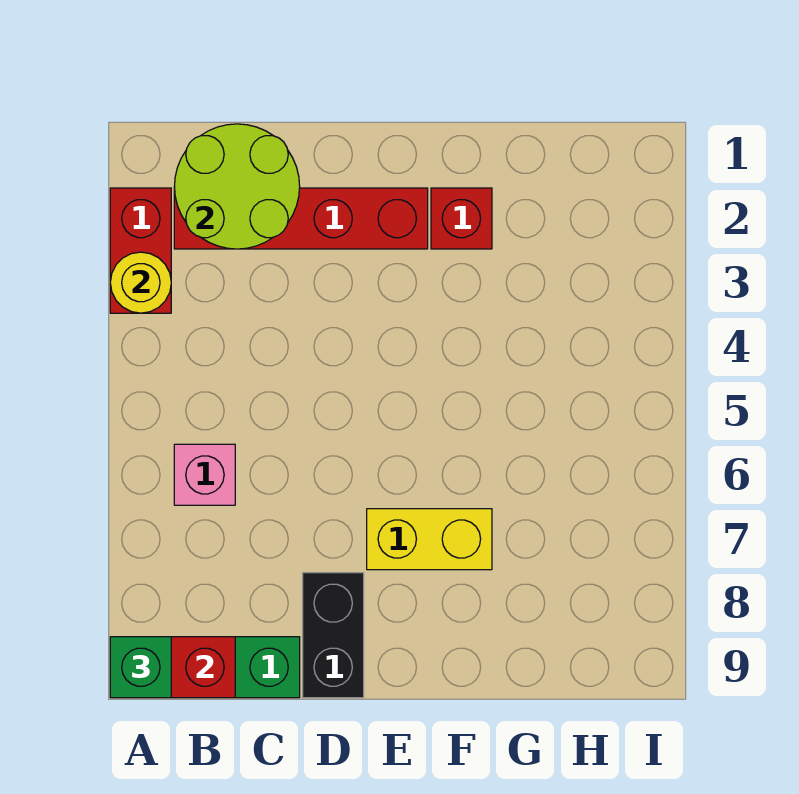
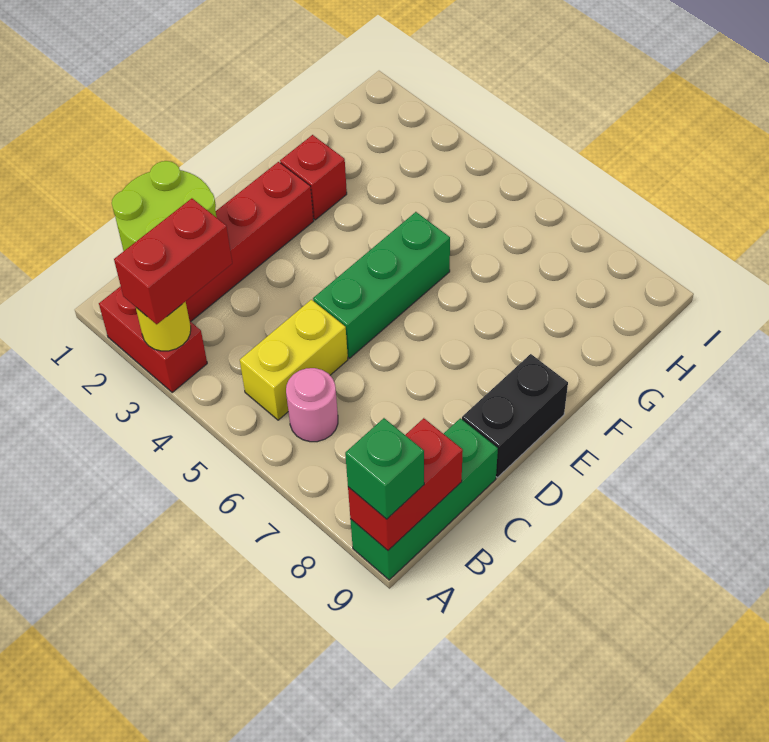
none -> red brick A3:B3 level 3
pink brick B6 level 1 -> pink round brick B6 level 1
none -> green brick D5:F5 level 1
black brick D8:D9 level 1 -> black brick D9:E9 level 1
yellow brick E7:F7 level 1 -> yellow brick B5:C5 level 1

